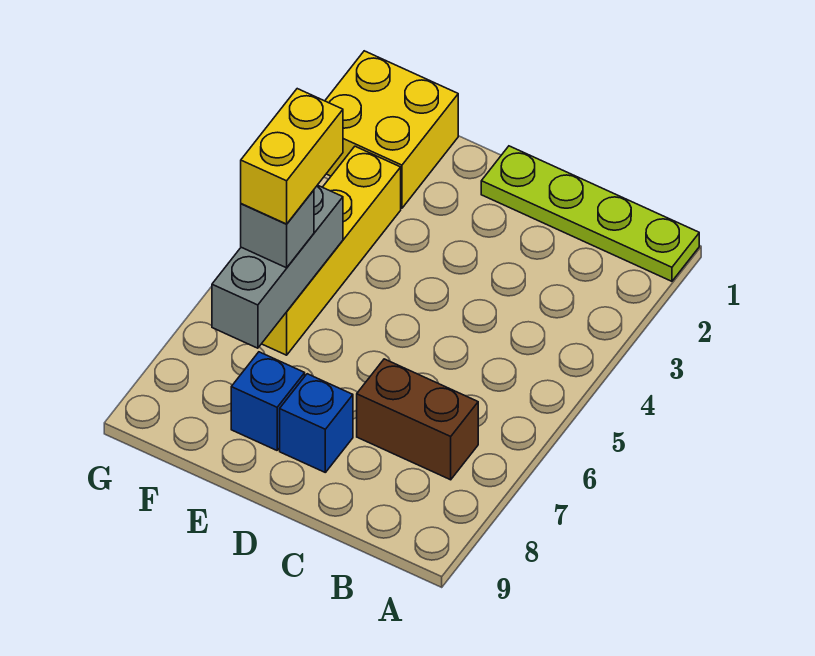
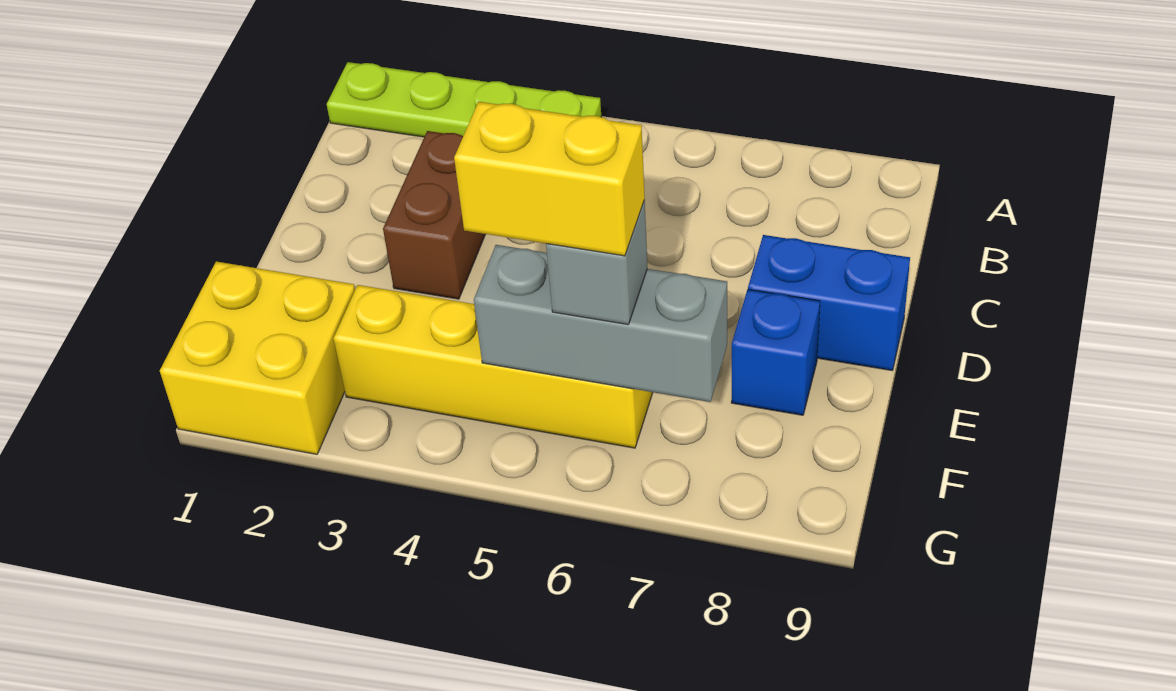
lime plate A1:D1 level 1 -> lime plate A1:A4 level 1
brown brick B7:C7 level 1 -> brown brick C3:D3 level 1
blue brick D8 level 1 -> blue brick D8:D9 level 1

